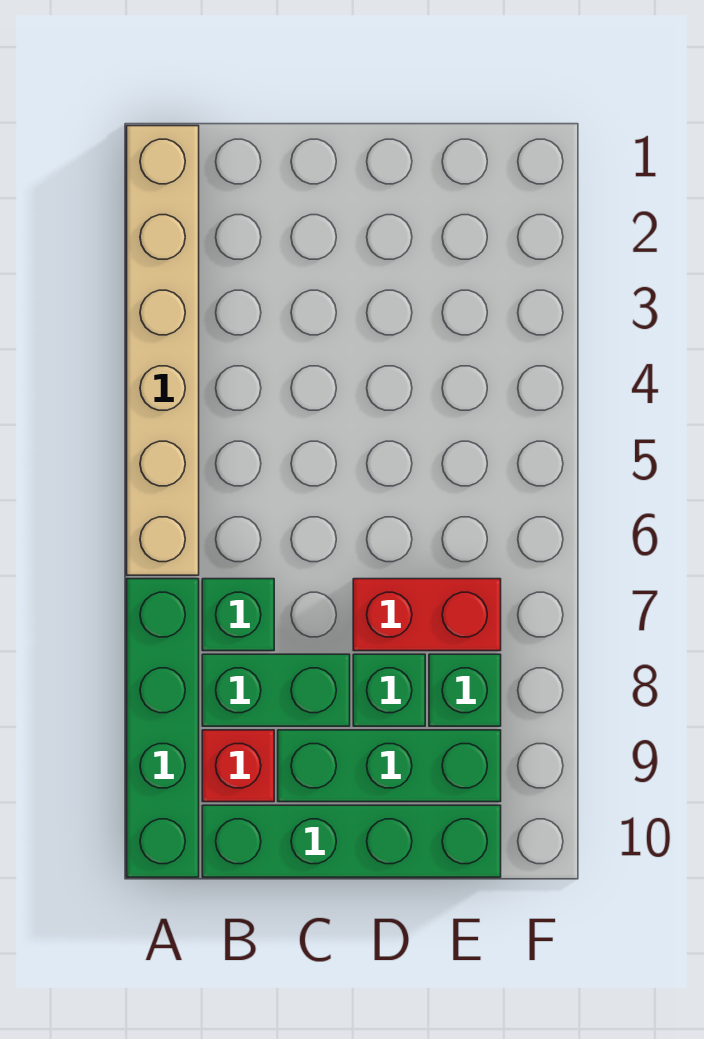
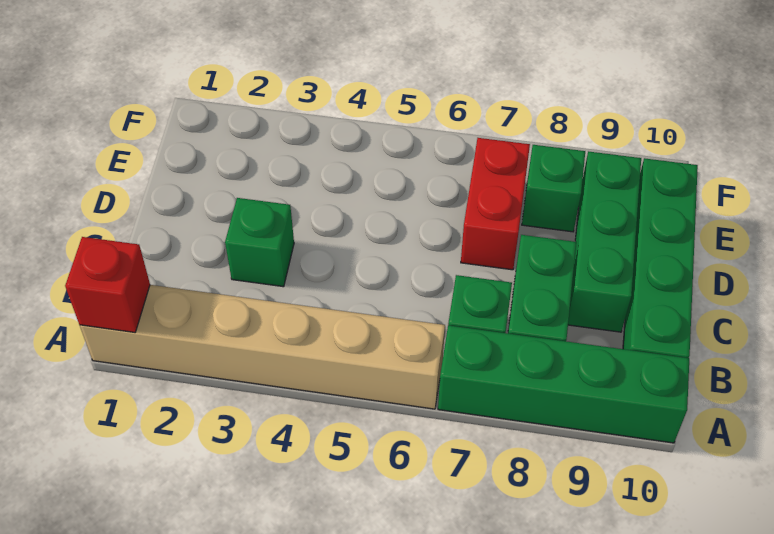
red brick B9 level 1 -> red brick A1 level 2
green brick D8 level 1 -> green brick C3 level 1

